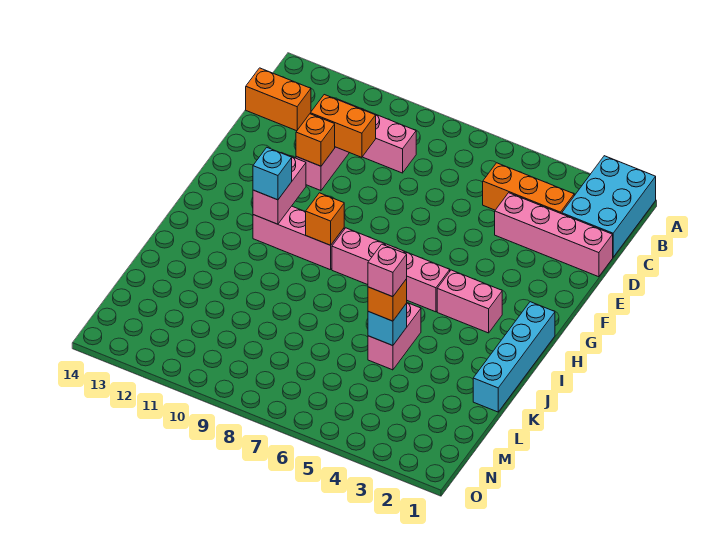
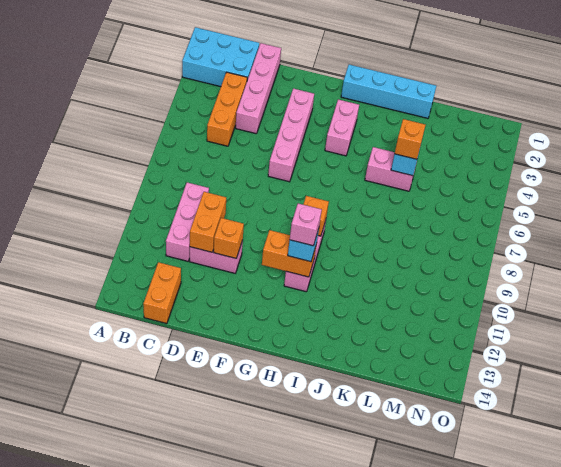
pink brick G11:H11 level 2 -> orange brick G11:H11 level 2
pink brick H5:H8 level 1 -> pink brick F3:F6 level 1
pink brick K5 level 4 -> pink brick H11 level 4

